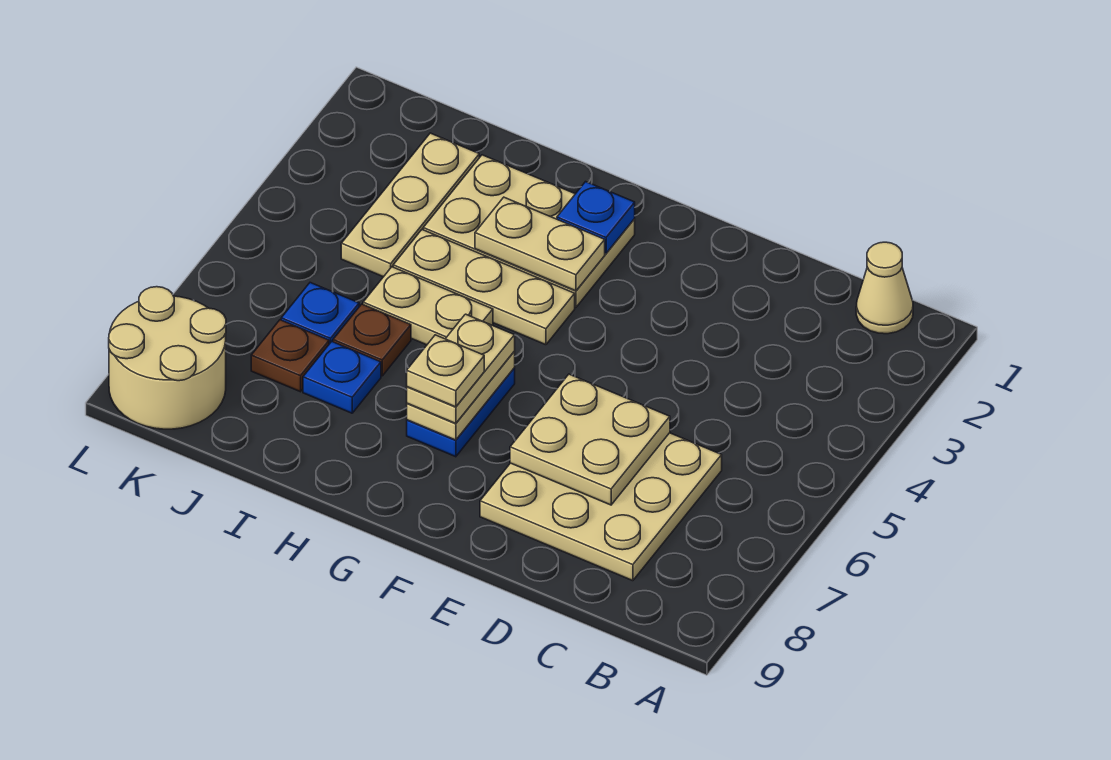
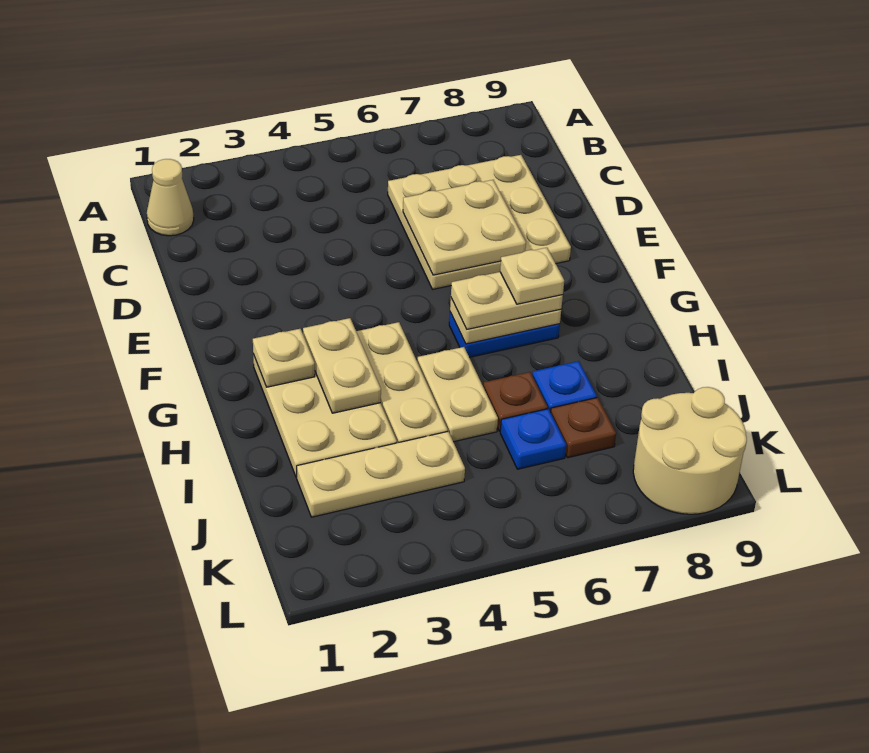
blue plate G2 level 2 -> tan plate G2 level 2

